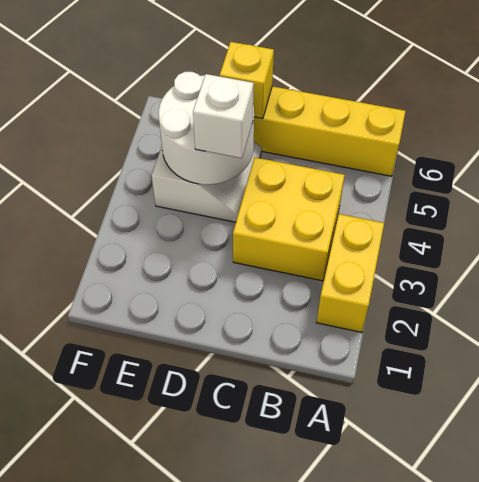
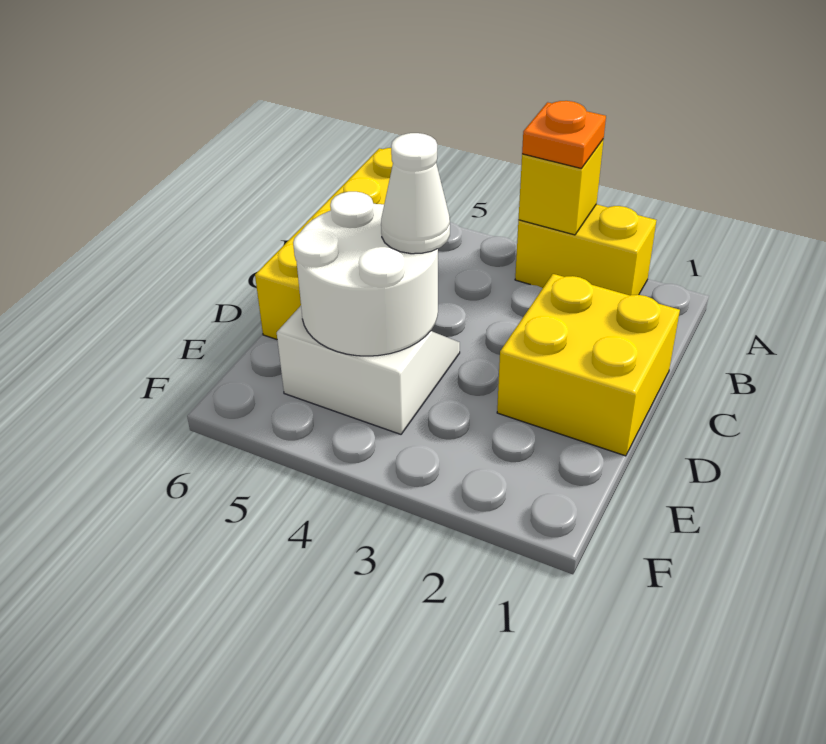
none -> orange plate A3 level 3
yellow brick B3:C4 level 1 -> yellow brick C1:D2 level 1
white brick D4 level 3 -> white cone D4 level 3
yellow brick D6 level 2 -> yellow brick A3 level 2

